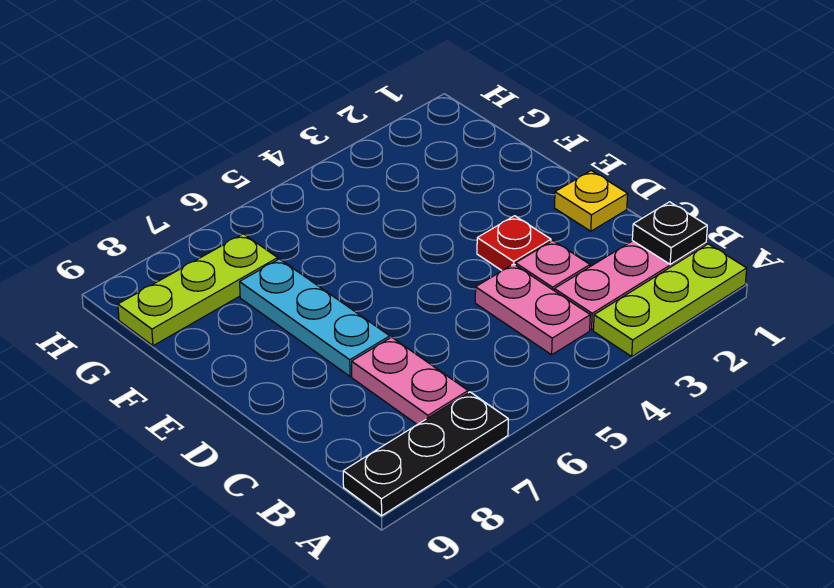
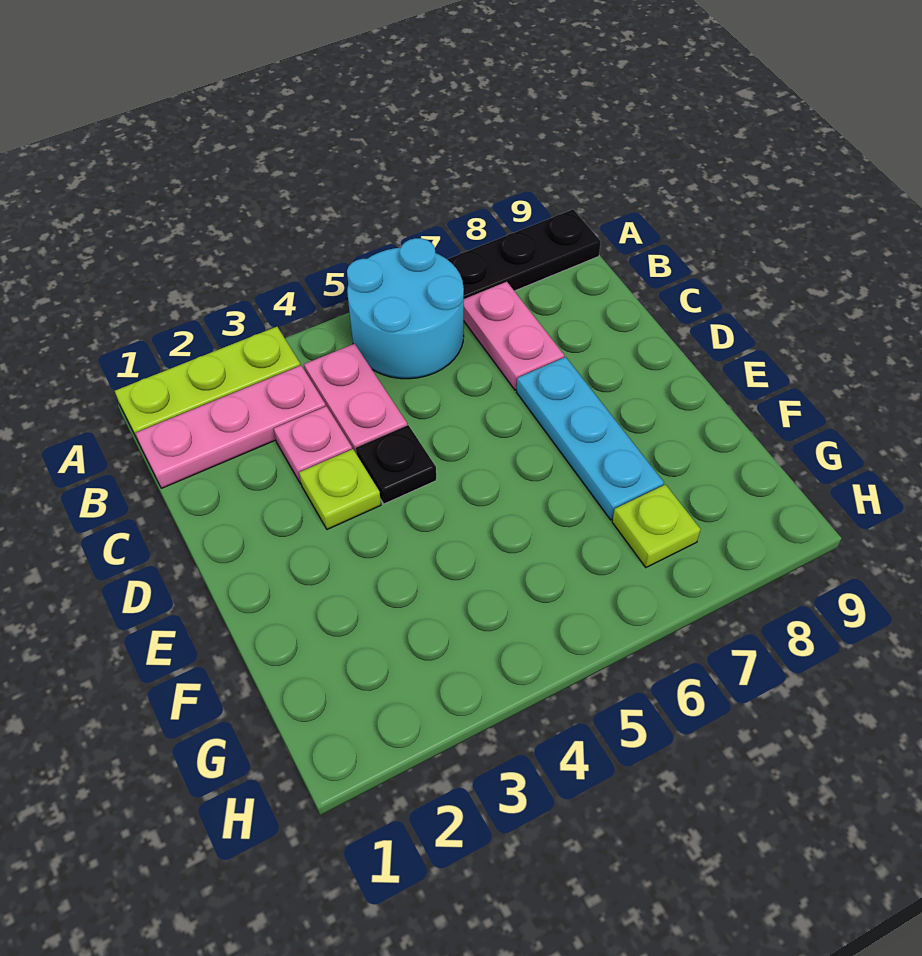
none -> cyan round brick A5:B6 level 1
black plate B1 level 2 -> black plate D4 level 1
yellow plate D1 level 1 -> none
red plate D3 level 1 -> lime plate D3 level 1
lime plate G7:G9 level 1 -> lime plate G7 level 1

